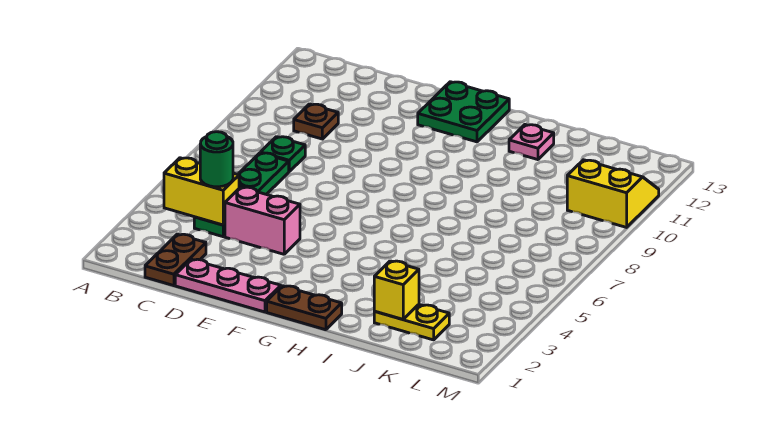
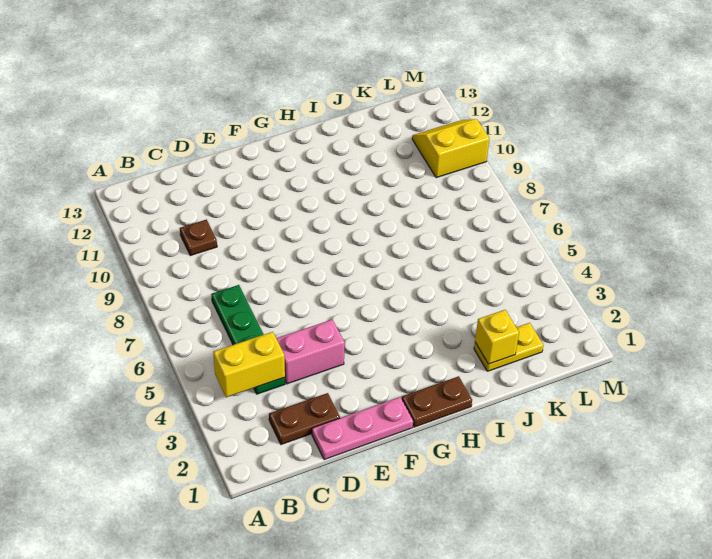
brown plate C1:C2 level 1 -> brown plate C2:D2 level 1
green round brick C4 level 3 -> none
green plate C8 level 1 -> none
green plate F12:G13 level 1 -> none
pink plate I12 level 1 -> none

